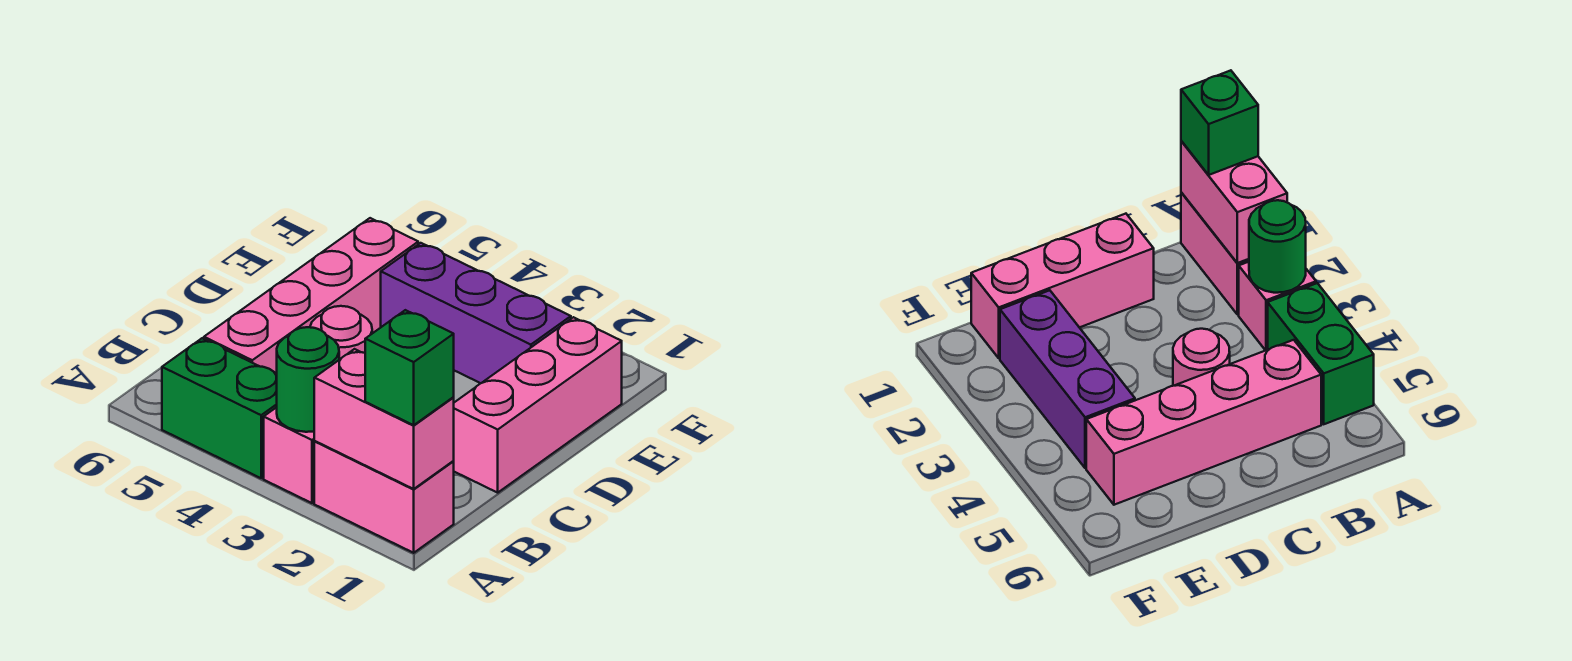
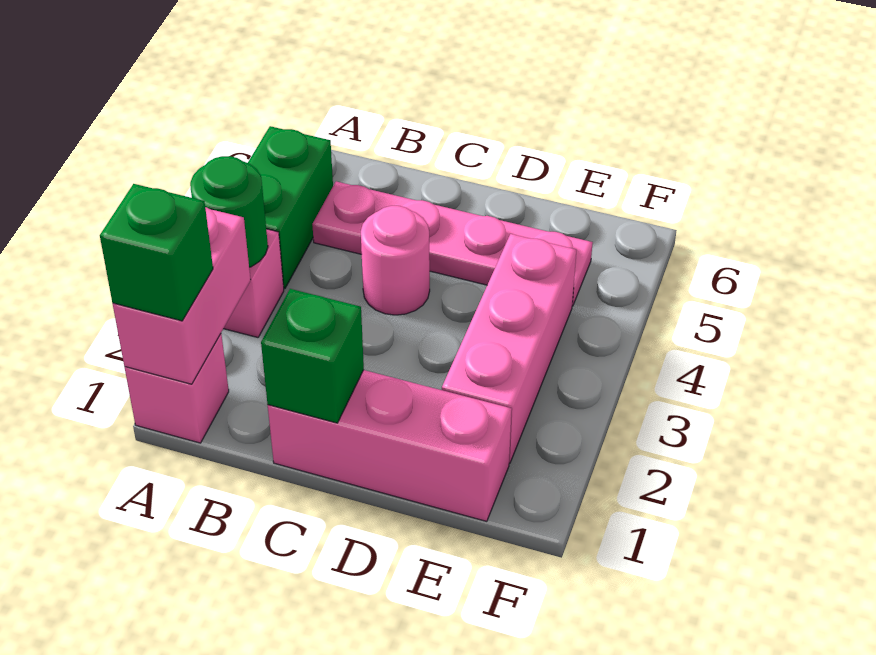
pink brick A1:A2 level 1 -> pink brick A1 level 1
pink brick B5:E5 level 1 -> pink plate B5:E5 level 1
none -> green brick C1 level 2
purple brick E2:E4 level 1 -> pink brick E2:E4 level 1

